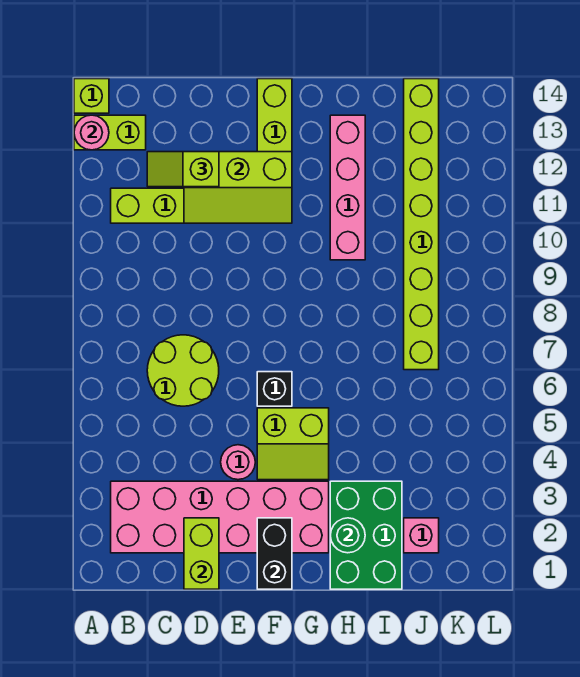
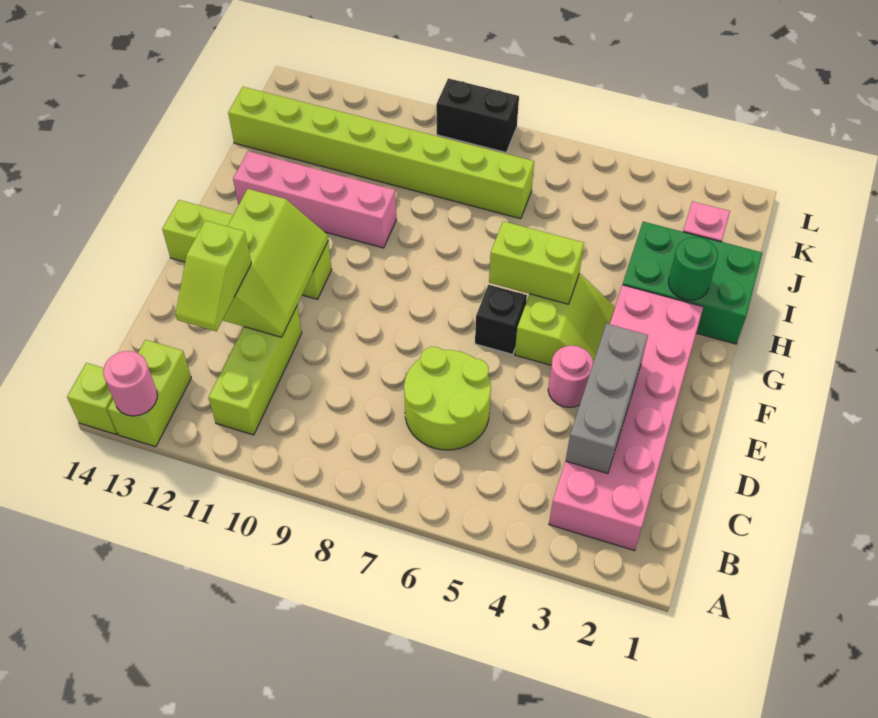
none -> grey brick C3:E3 level 2
lime brick D1:D2 level 2 -> lime brick G5:G6 level 2
black brick F1:F2 level 2 -> black brick L8:L9 level 1

